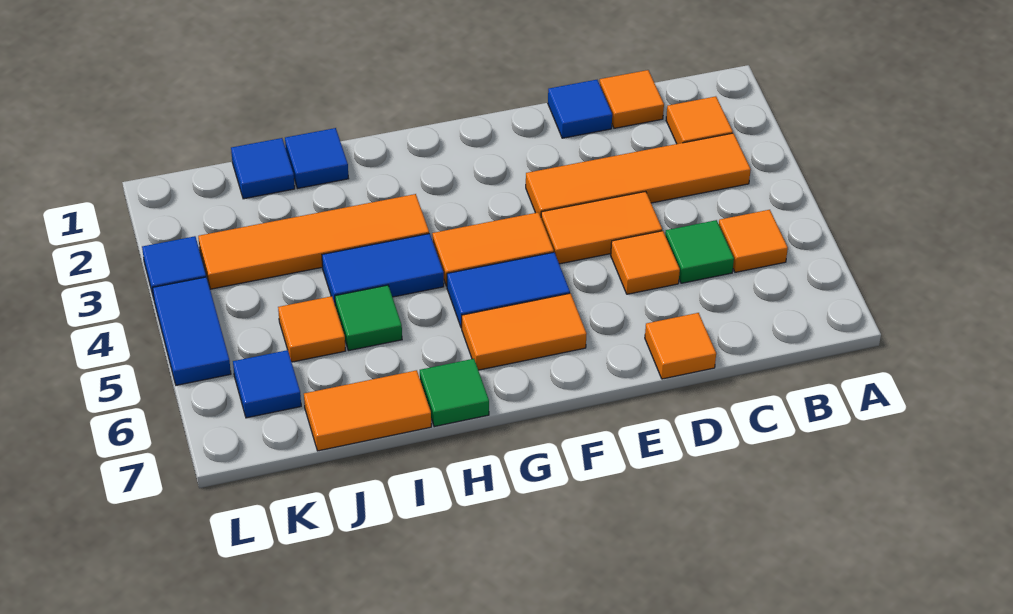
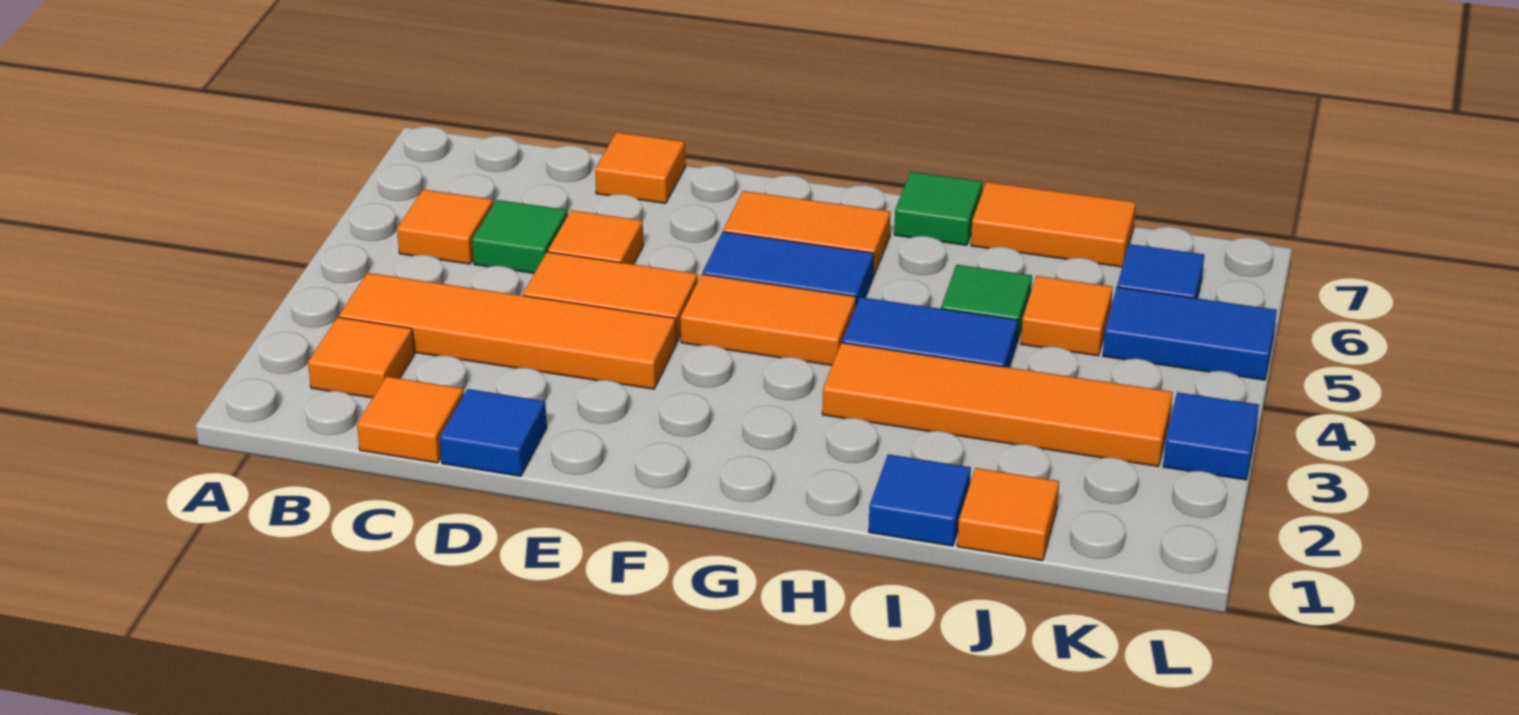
blue tile J1 level 1 -> orange tile J1 level 1
blue tile L4:L5 level 1 -> blue tile K5:L5 level 1

